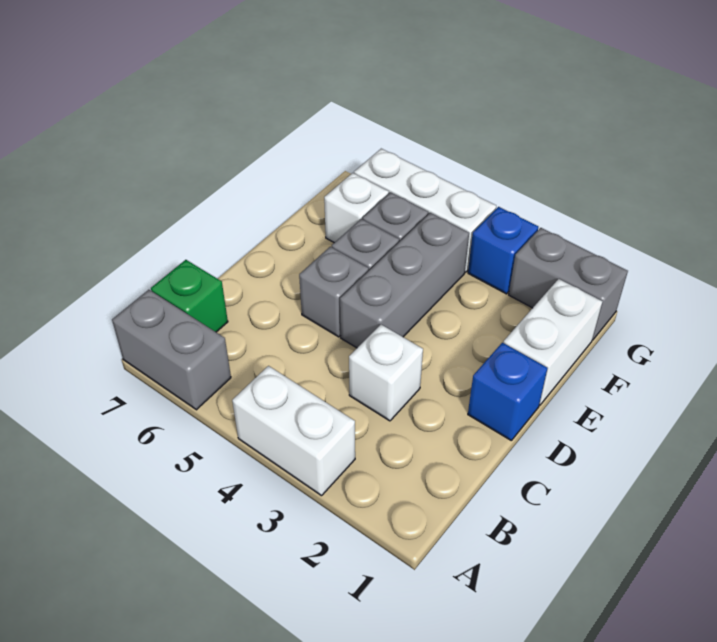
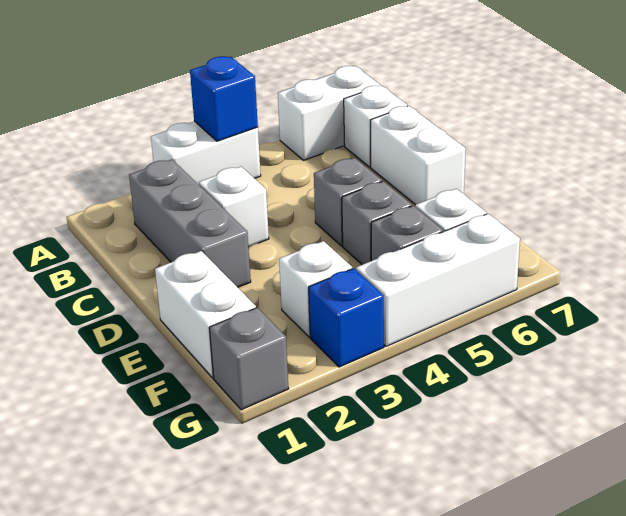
grey brick A6:A7 level 1 -> white brick A6:A7 level 1
green brick B7 level 1 -> white brick B7 level 1
none -> white brick C7:D7 level 1
blue brick D1 level 1 -> blue brick A4 level 2
grey brick D4:F4 level 1 -> grey brick B2:D2 level 1
none -> white brick F3 level 1
grey brick G1:G2 level 1 -> grey brick G1 level 1

